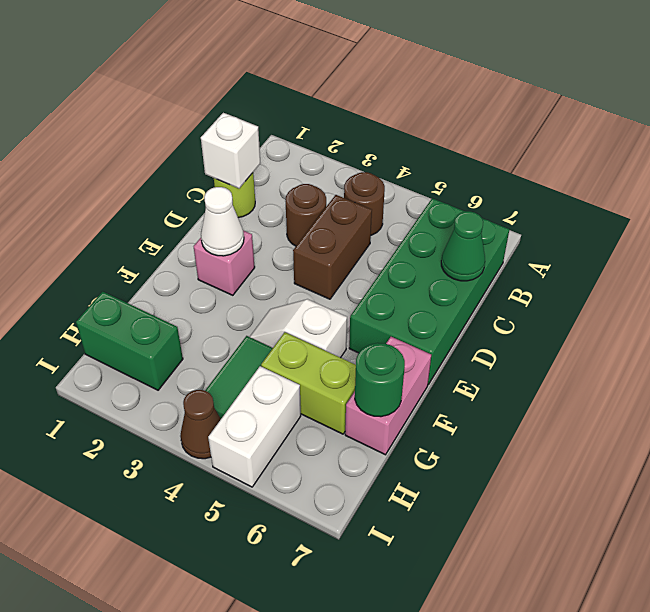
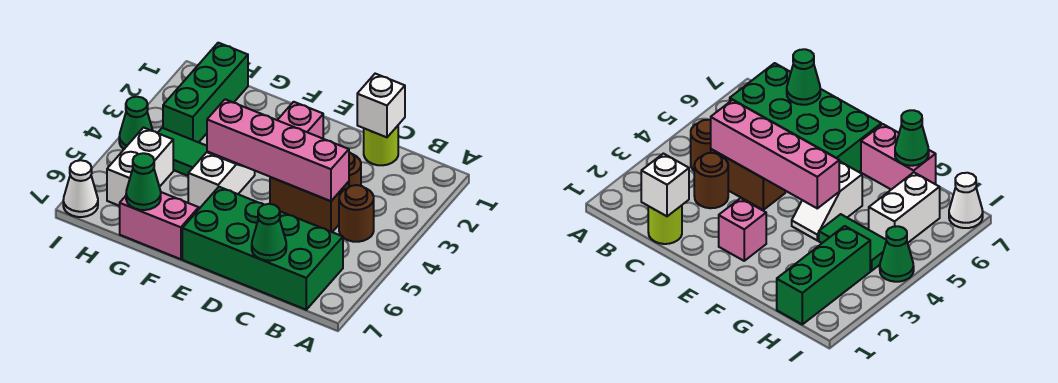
none -> pink brick C4:F4 level 2
white cone E2 level 2 -> white cone I7 level 1
lime brick G5:G6 level 1 -> none
green round brick G7 level 2 -> green cone G7 level 2
green brick H1:H2 level 1 -> green brick H1:H3 level 1
white brick H5:I5 level 1 -> white brick H5:H6 level 1
brown cone I4 level 1 -> green cone I4 level 1

